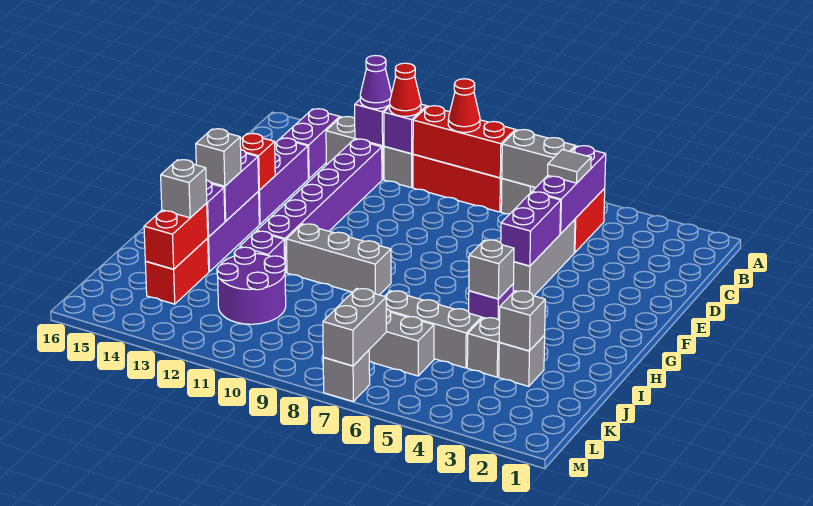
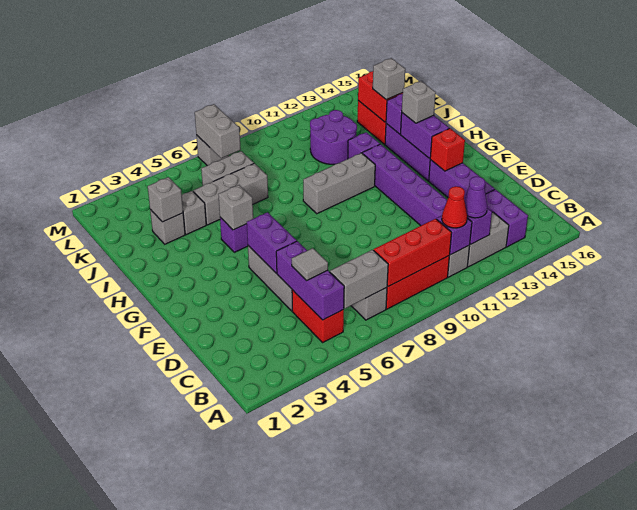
red cone B9 level 3 -> none

